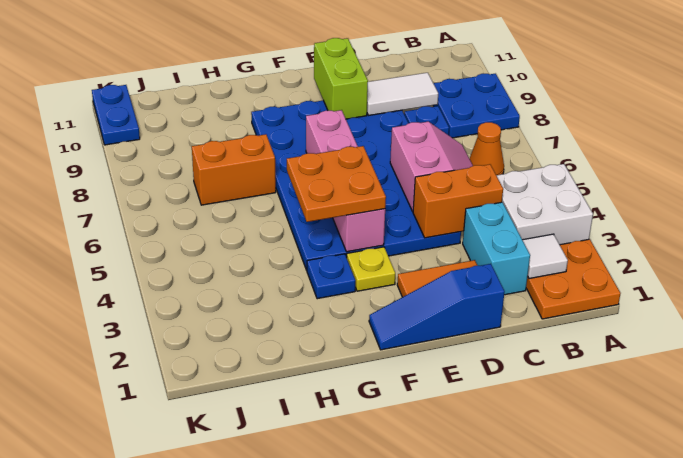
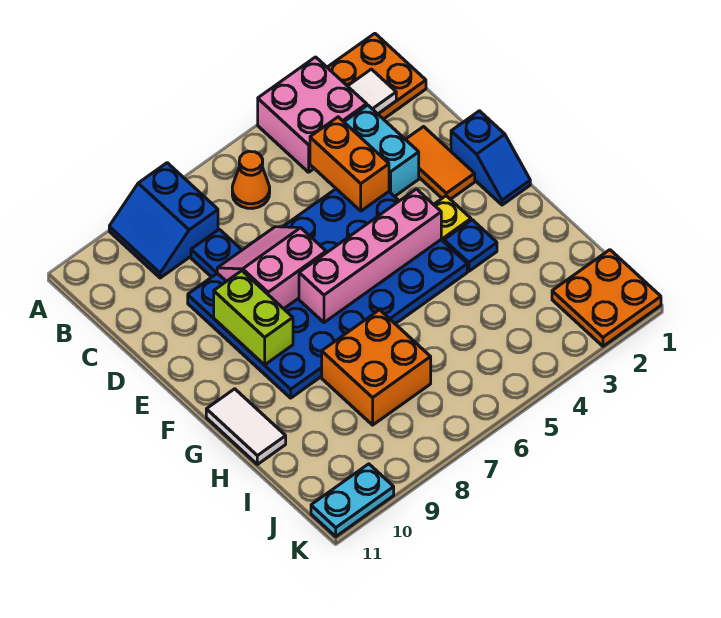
white brick A3:B4 level 1 -> pink brick A3:B4 level 1
blue plate A8:B9 level 1 -> blue slope A8:B9 level 1 top 8
cyan brick C2:C3 level 1 -> cyan brick C3:D3 level 1
pink slope C5:D6 level 2 top D -> pink slope D7:E8 level 2 top E
white tile C9:D9 level 2 -> white tile G11:H11 level 1
blue slope D1:F1 level 1 top D -> blue slope E1:F1 level 1 top E
lime brick E9:E10 level 2 -> lime brick E9:F9 level 2
orange plate F4:G5 level 3 -> orange plate J1:K2 level 1
orange brick H7:I7 level 1 -> orange brick H7:I8 level 1
blue plate K10:K11 level 1 -> cyan plate K10:K11 level 1

